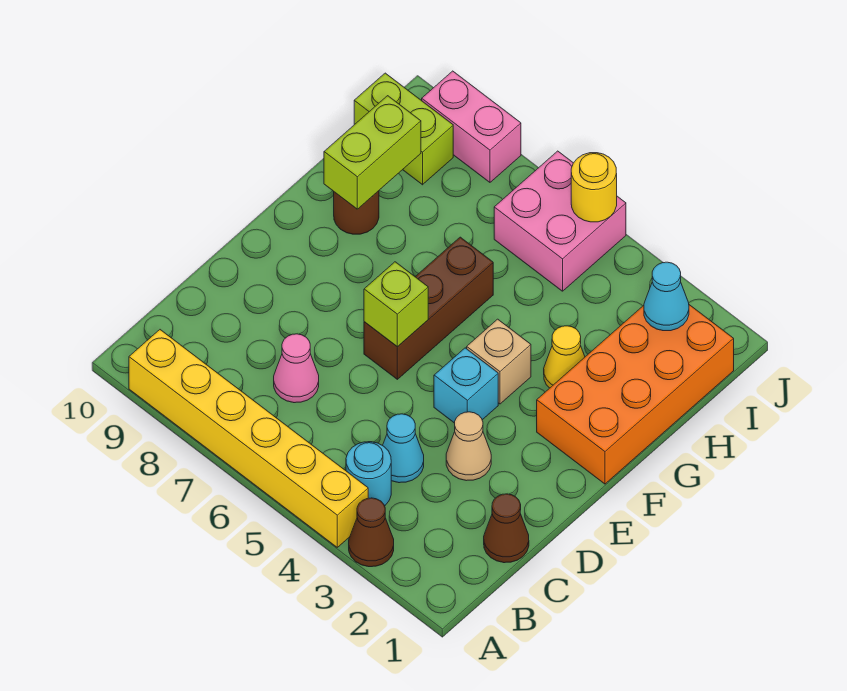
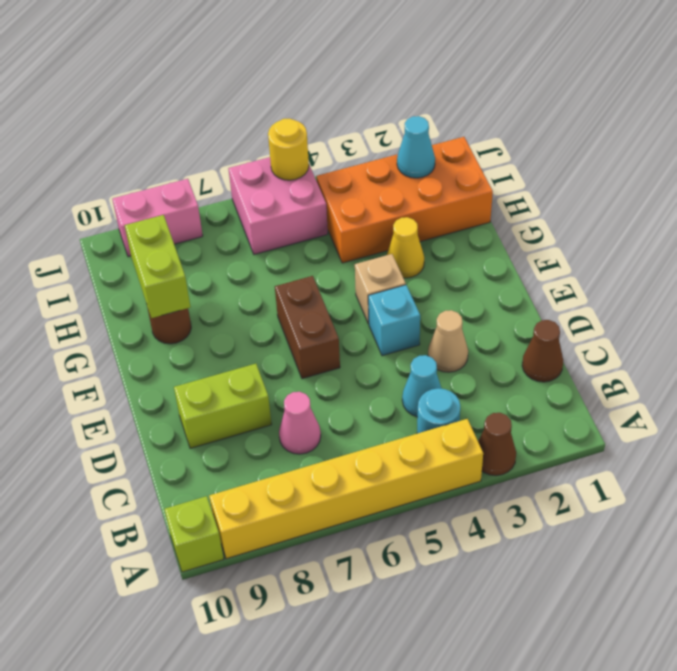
brown brick E6:G6 level 1 -> brown brick E6:F6 level 1
lime brick E6 level 2 -> lime brick A10 level 1
orange brick F1:I2 level 1 -> orange brick H1:I4 level 1
lime brick I9:I10 level 1 -> lime brick D8:D9 level 1

